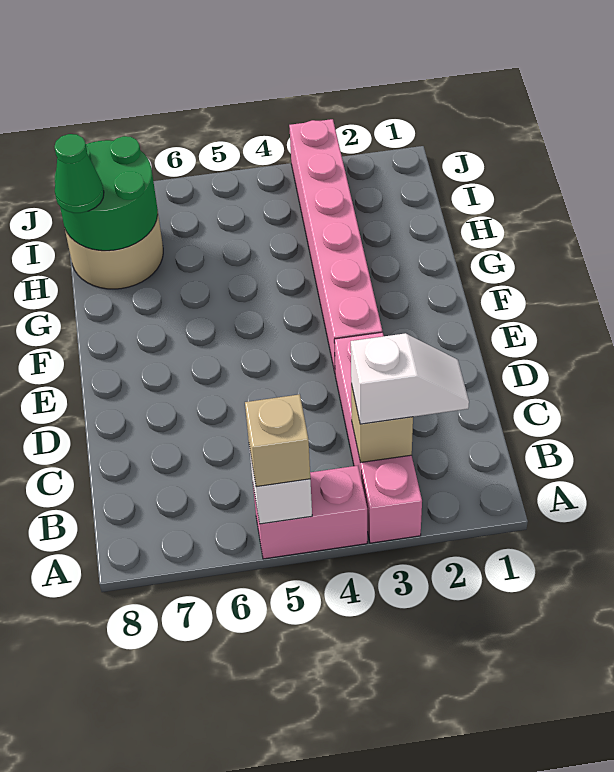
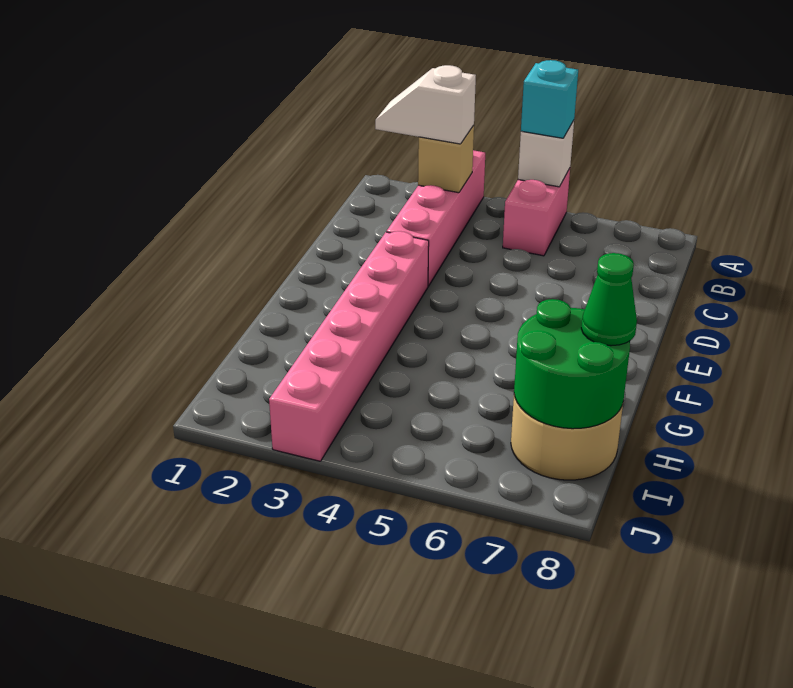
pink brick A4:A5 level 1 -> pink brick A5:B5 level 1
tan brick A5 level 3 -> cyan brick A5 level 3

